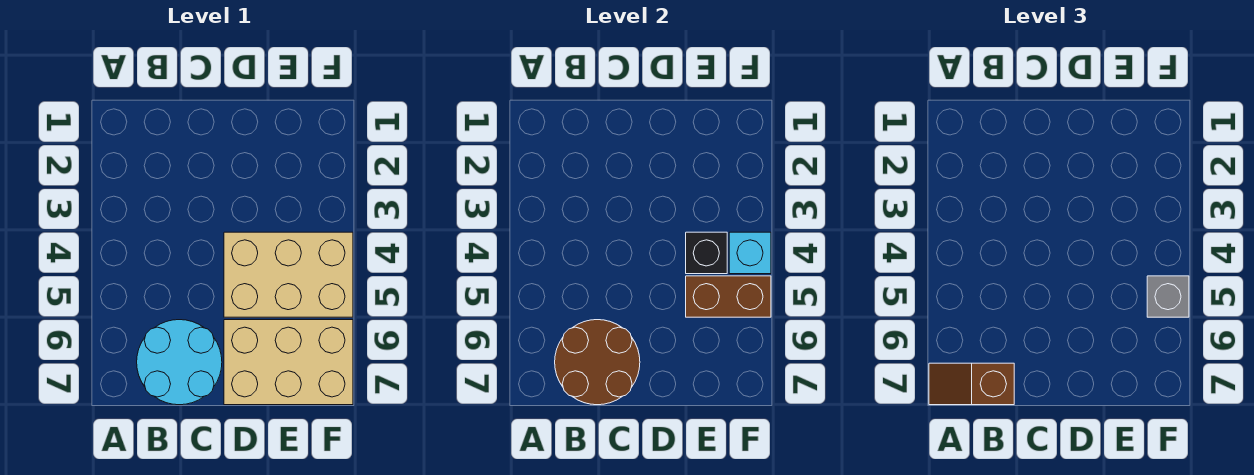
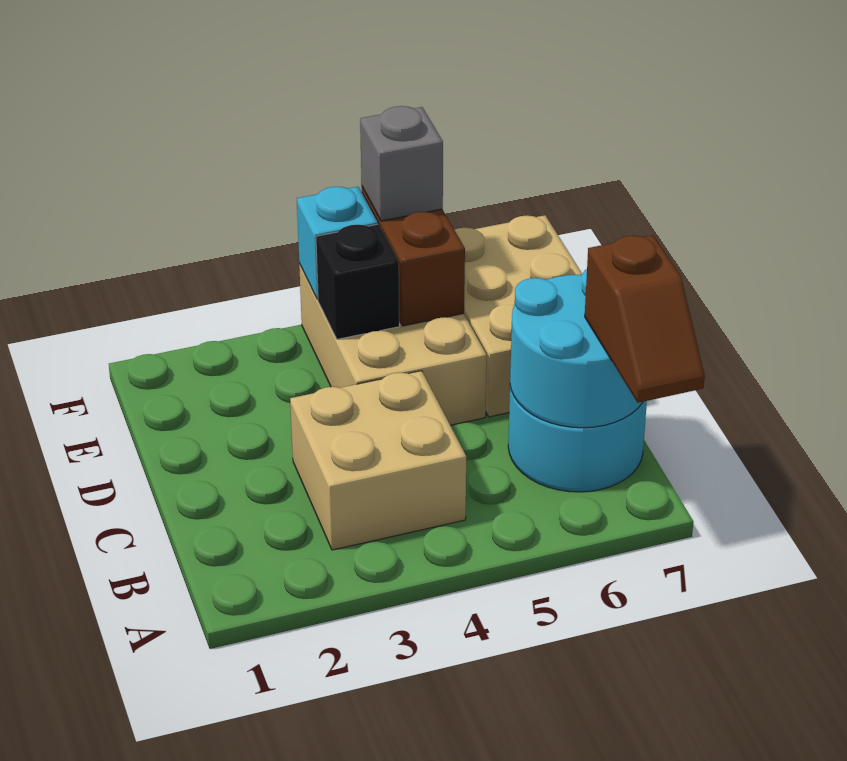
none -> tan brick B3:C4 level 1
brown round brick B6:C7 level 2 -> cyan round brick B6:C7 level 2

